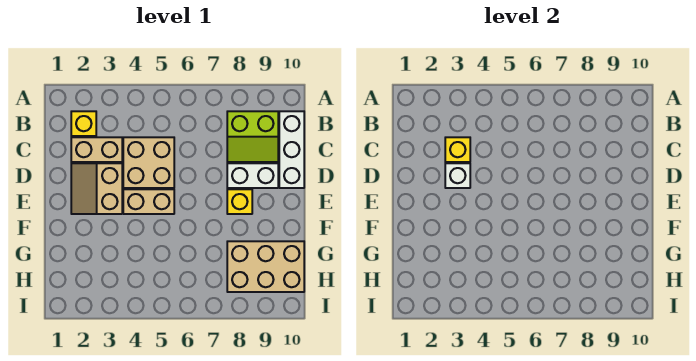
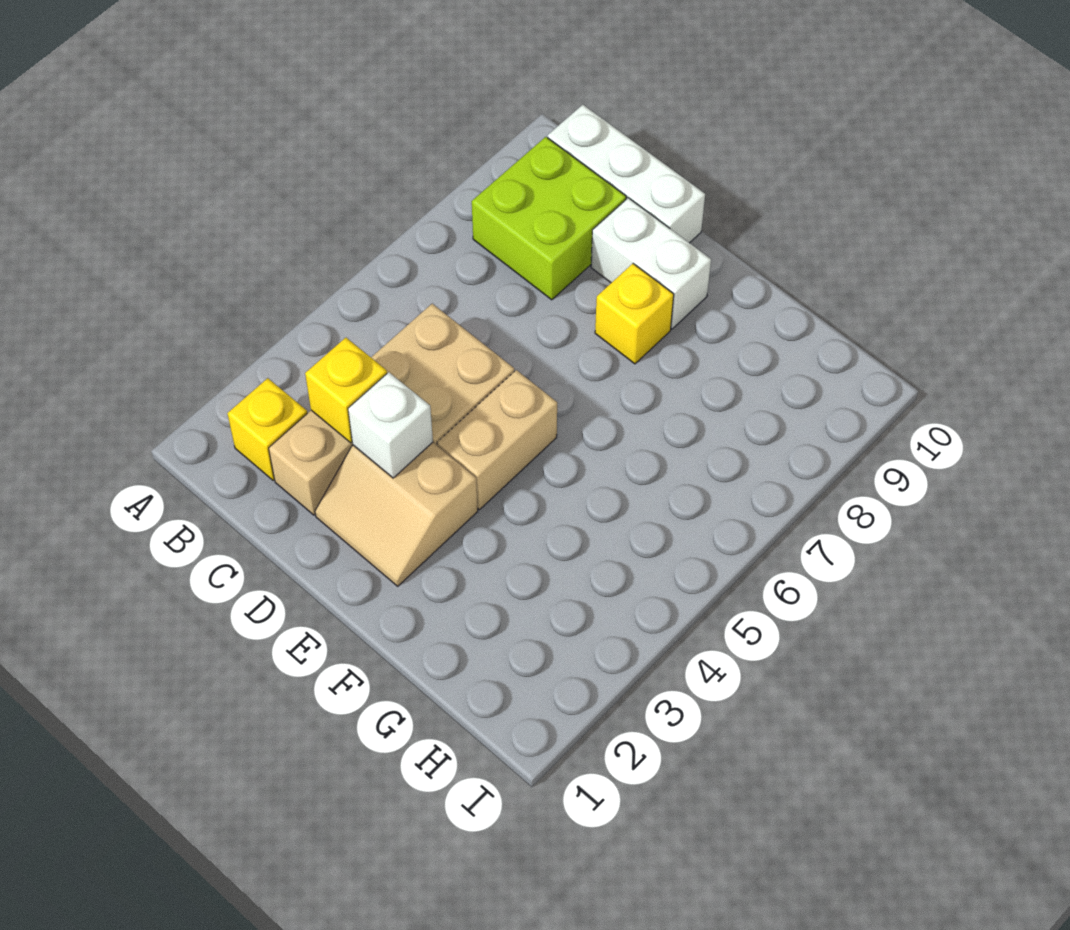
lime slope B8:C9 level 1 top B -> lime brick B8:C9 level 1
white brick D8:D9 level 1 -> white brick D9:E9 level 1
tan brick G8:H10 level 1 -> none

